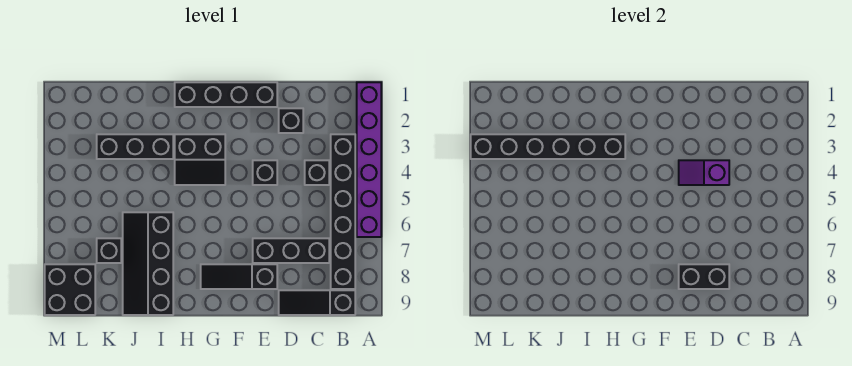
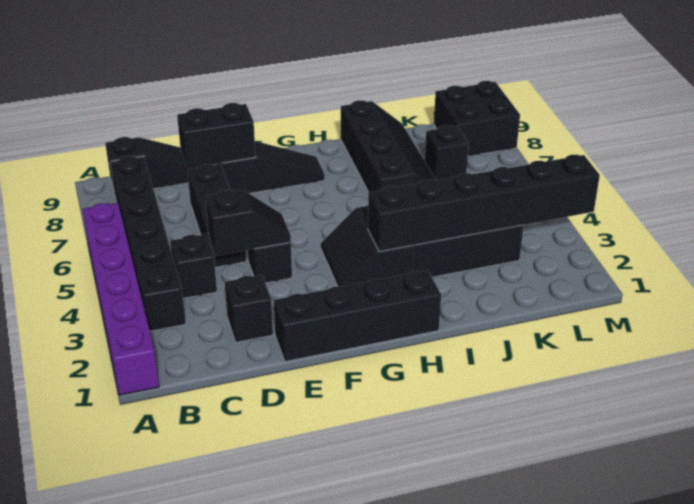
black brick C7:E7 level 1 -> black brick D5:D7 level 1
purple slope D4:E4 level 2 top D -> black slope D4:E4 level 2 top D
black slope G3:H4 level 1 top 3 -> black slope G3:H4 level 1 top H

